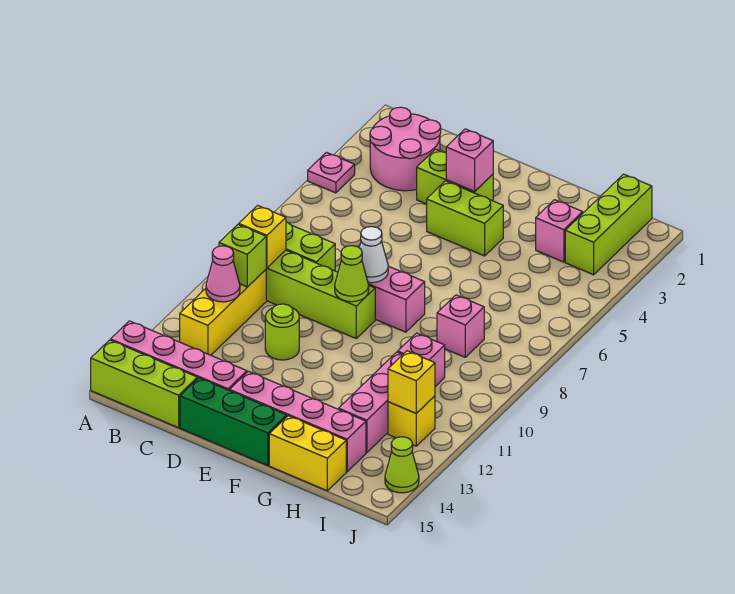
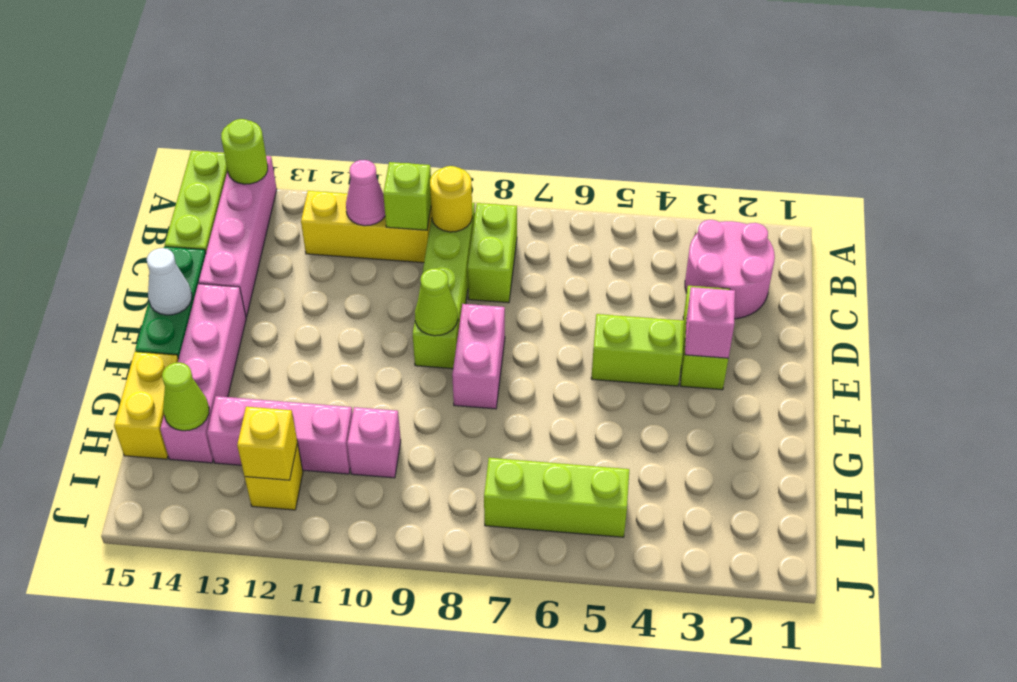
pink plate A4 level 1 -> none
yellow brick B9 level 2 -> yellow round brick B9 level 2
lime round brick D11 level 1 -> lime round brick A14 level 2
lime brick E4:F4 level 1 -> lime brick E4:E5 level 1
white cone E8 level 2 -> white cone E15 level 2
pink brick H3 level 1 -> none
pink brick H8 level 1 -> none
lime brick I1:I3 level 1 -> lime brick I5:I7 level 1
lime cone J14 level 1 -> lime cone H14 level 2

